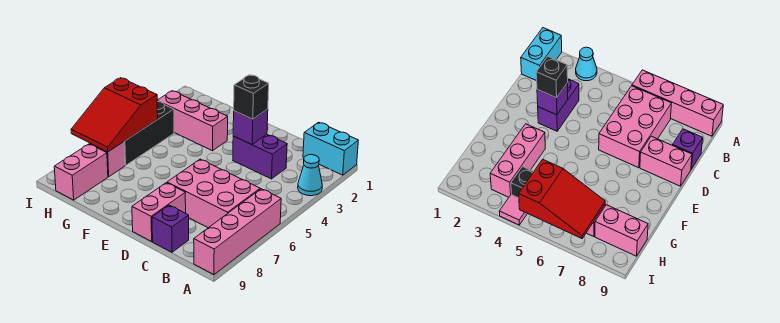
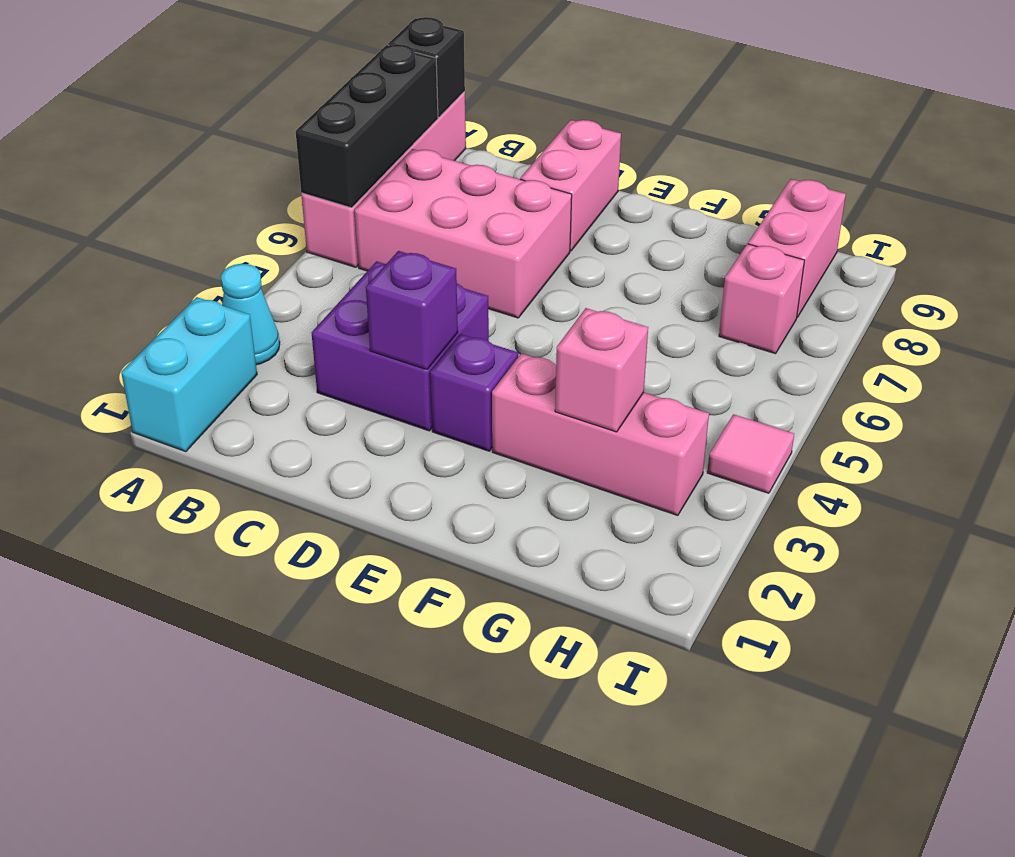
cyan brick A1:B1 level 1 -> cyan brick A1:A2 level 1
purple brick C3:D3 level 1 -> purple brick C3:D4 level 1
purple brick C9 level 1 -> purple brick E3 level 1
black brick D3 level 3 -> black brick A9 level 2
none -> pink brick G3 level 2
black brick H4:H6 level 1 -> black brick A6:A8 level 2
red slope H5:I7 level 2 top 5 -> none

